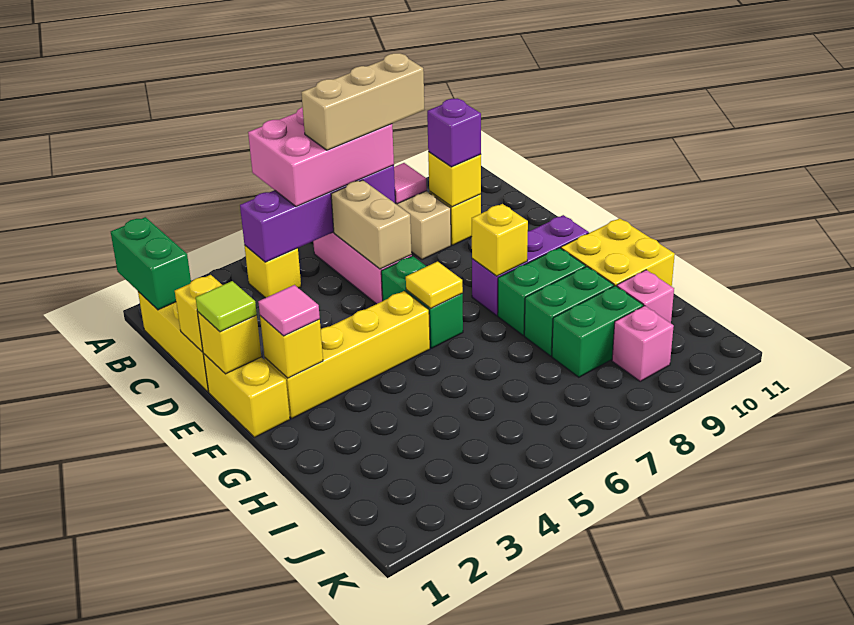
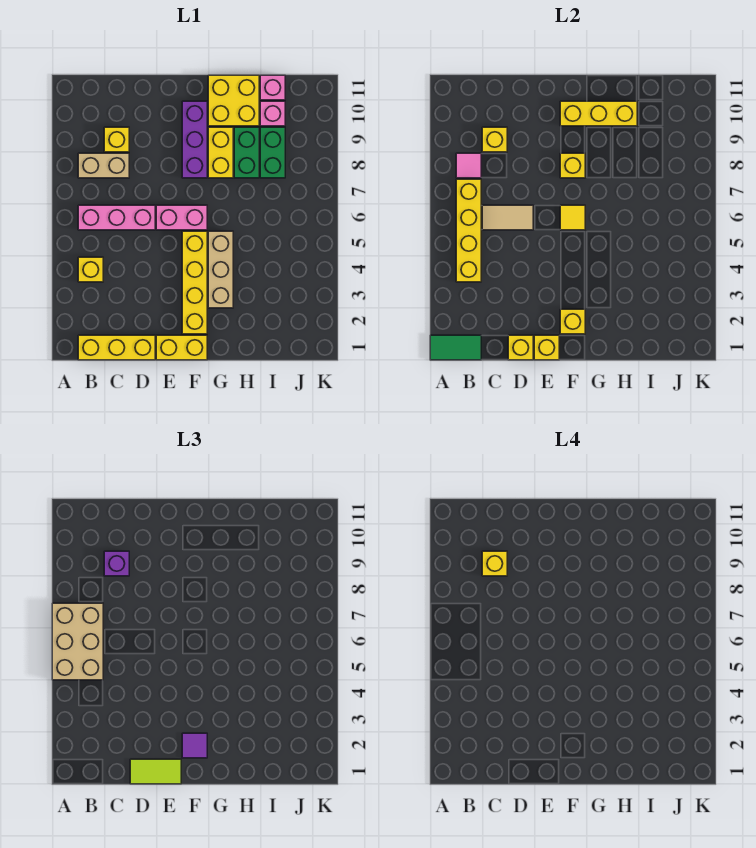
green brick A1:B1 level 2 -> green tile A1:B1 level 2
pink brick A5:B7 level 3 -> tan brick A5:B7 level 3
purple brick B4:B7 level 2 -> yellow brick B4:B7 level 2
tan brick B6:B8 level 4 -> tan brick G3:G5 level 1
tan brick C6:D6 level 2 -> tan tile C6:D6 level 2
none -> yellow brick C9 level 4
lime tile E1 level 3 -> lime tile D1:E1 level 3
green brick E6:F6 level 1 -> pink brick E6:F6 level 1
pink tile F2 level 3 -> purple tile F2 level 3
none -> yellow brick F10:H10 level 2
green brick G8:G9 level 1 -> yellow brick G8:G9 level 1
pink brick J9 level 1 -> pink brick I11 level 1

